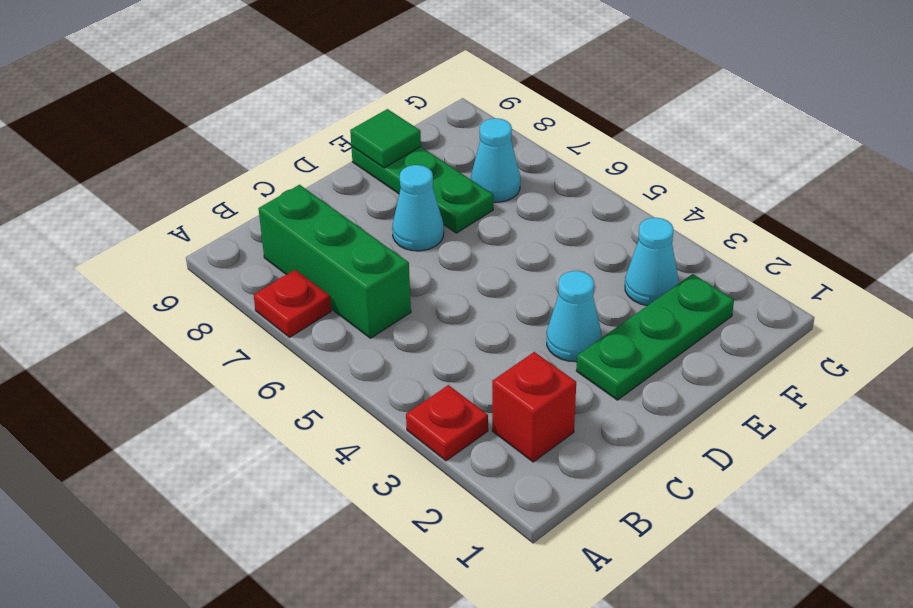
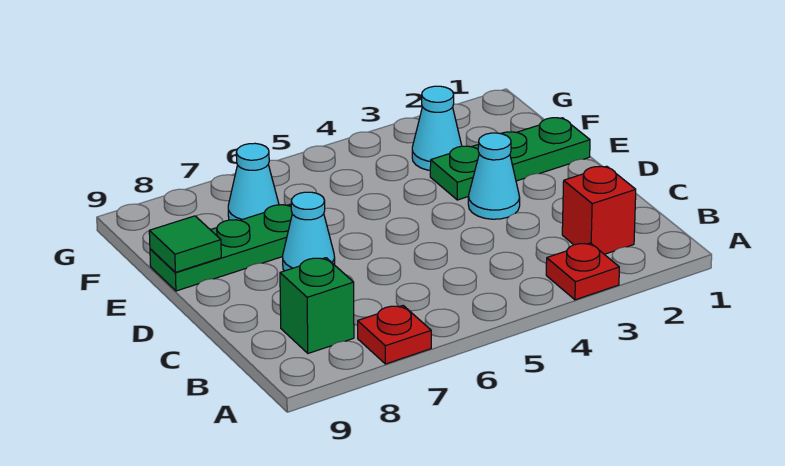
green brick B6:B8 level 1 -> green brick B8 level 1
green plate D2:F2 level 1 -> green plate E1:E3 level 1

